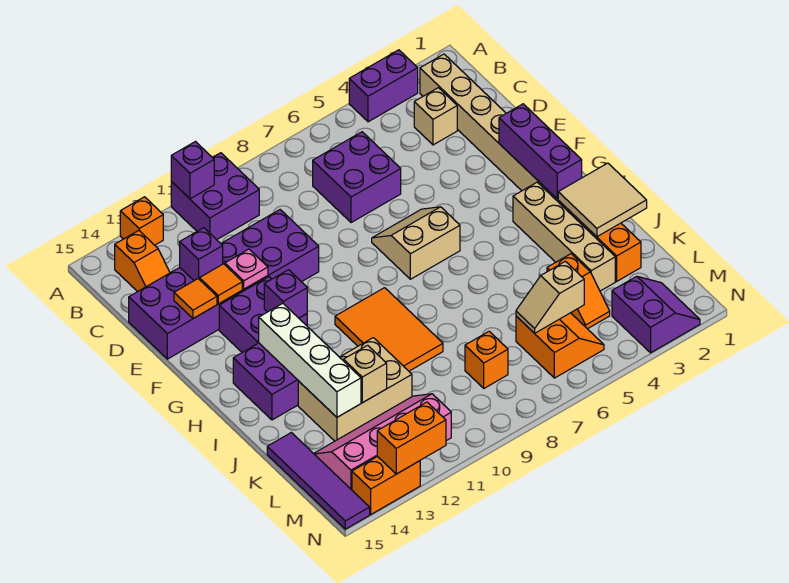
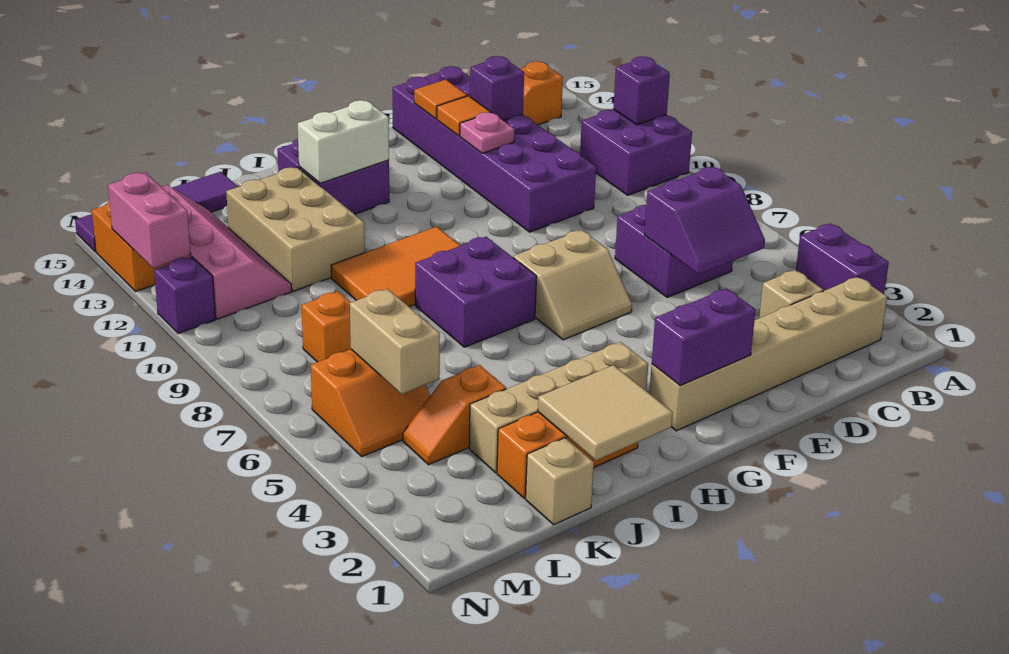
orange brick A13 level 1 -> none
purple brick F2:H2 level 2 -> purple brick F2:G2 level 2
tan slope F6:G7 level 1 top G -> tan slope F6:G7 level 1 top 7
purple brick F12:G13 level 1 -> purple brick H7:I8 level 1
purple brick G12 level 2 -> purple brick N11 level 1
white brick H13:K13 level 2 -> white brick H13:I13 level 2
tan brick K12 level 2 -> tan brick K1 level 1
tan slope L5:L6 level 2 top 5 -> tan brick L5:L6 level 2
purple slope M2:N3 level 1 top 3 -> purple slope C5:D6 level 2 top 6
orange brick N12:N13 level 2 -> pink brick N12:N13 level 2

